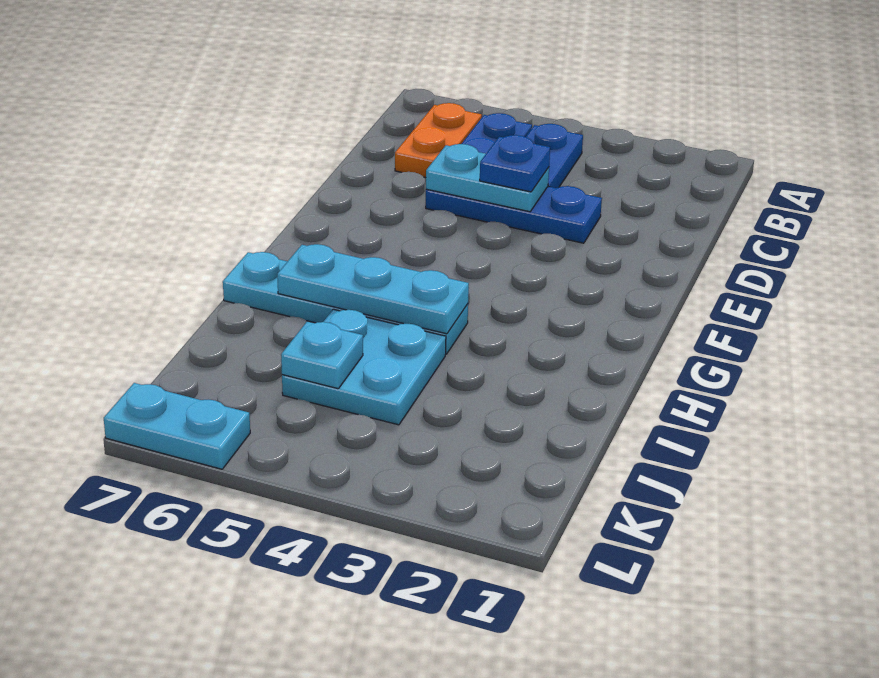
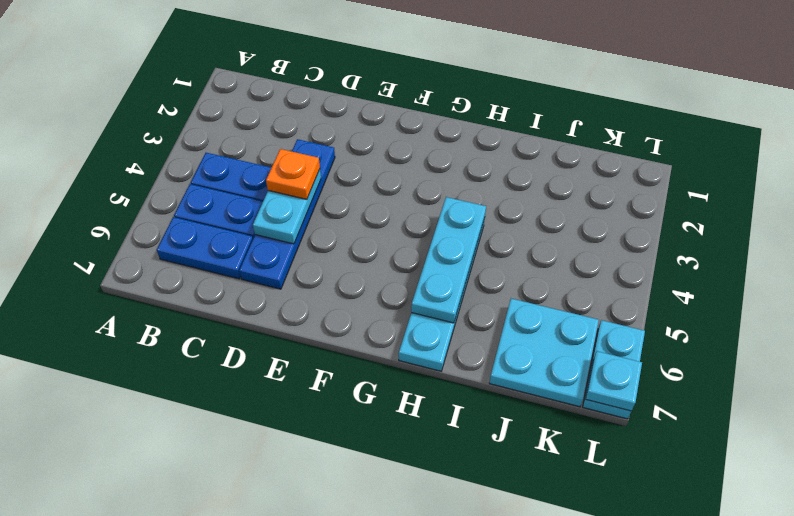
orange plate B6:C6 level 1 -> blue plate B6:C6 level 1
blue plate D3:D5 level 1 -> blue plate D3:D6 level 1
blue plate D4 level 3 -> orange plate D4 level 3
cyan plate I4:J5 level 1 -> cyan plate J6:K7 level 1
cyan plate J5 level 2 -> cyan plate L7 level 2

